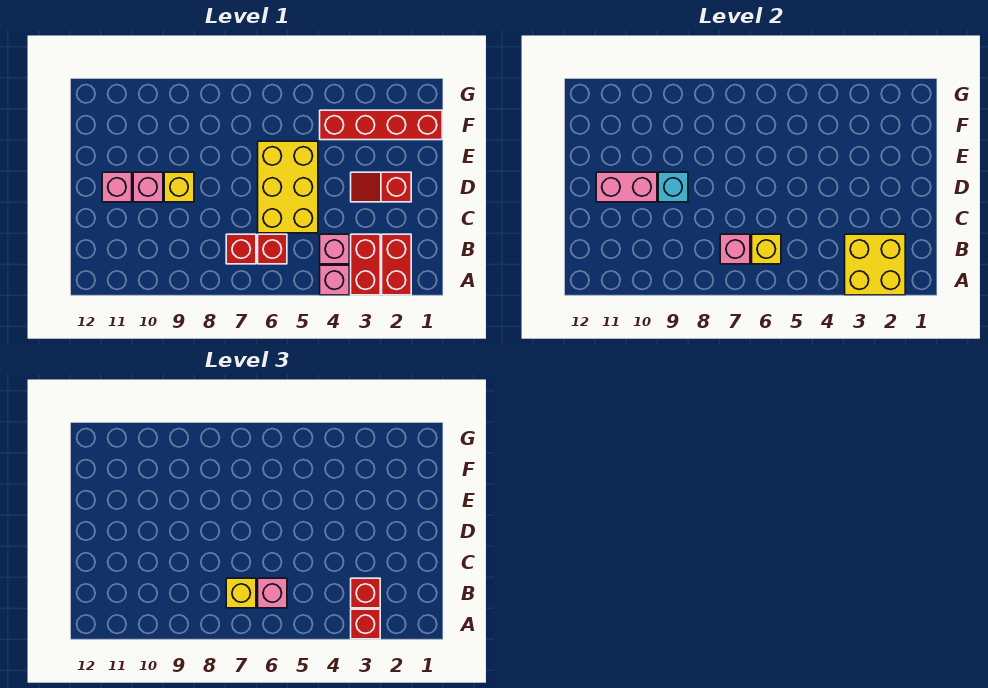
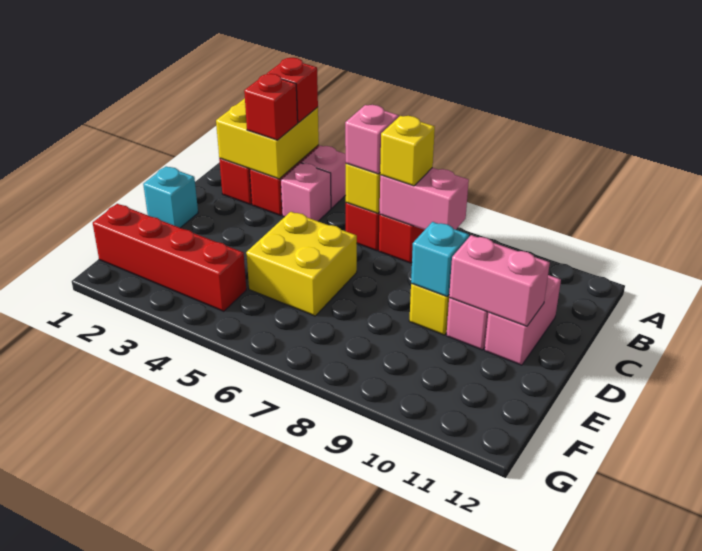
pink brick B7 level 2 -> pink brick B7:B8 level 2
yellow brick C5:E6 level 1 -> yellow brick D5:E6 level 1
none -> cyan brick D1 level 1
red slope D2:D3 level 1 top 2 -> none
pink brick D11 level 1 -> pink brick C11:D11 level 1

